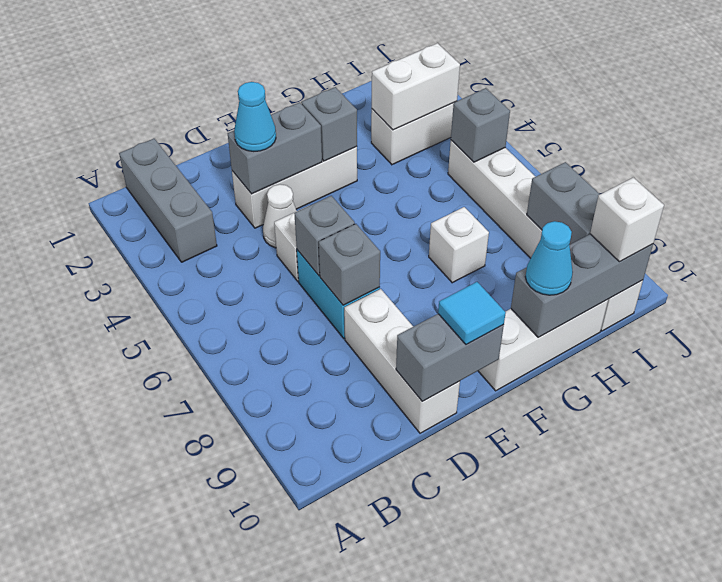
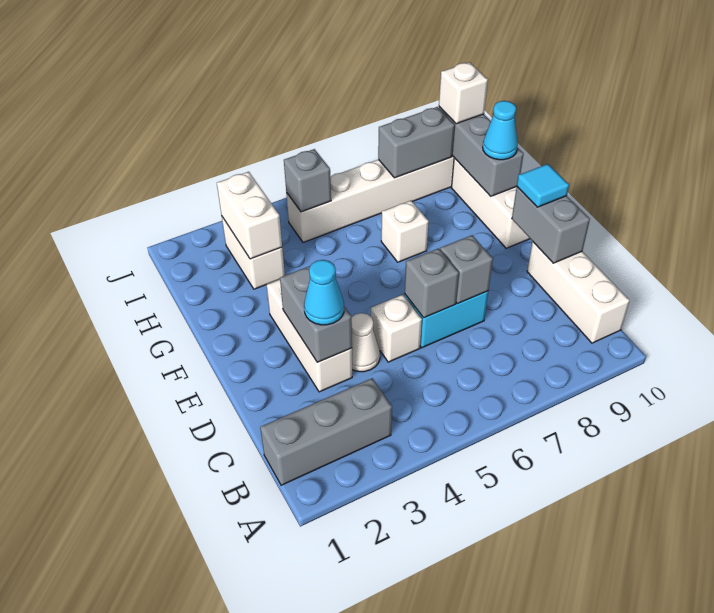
white brick D8:D10 level 1 -> white brick B10:D10 level 1
grey brick F3 level 2 -> none

